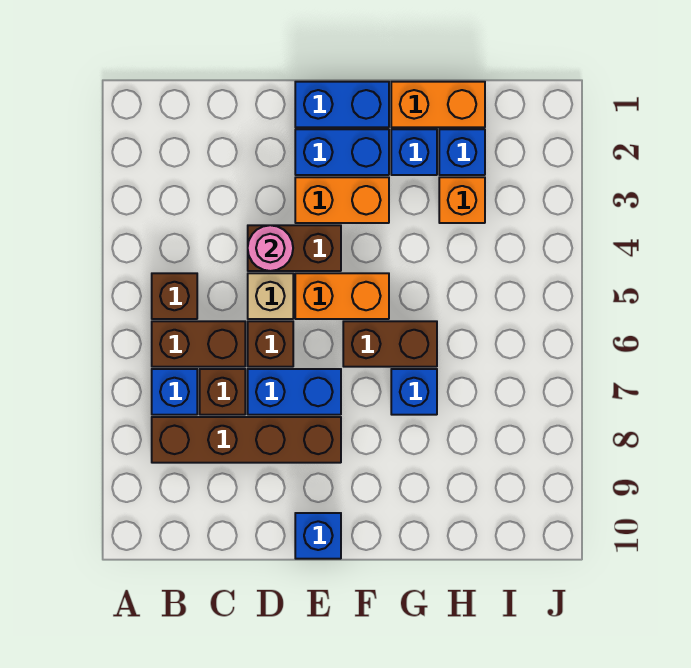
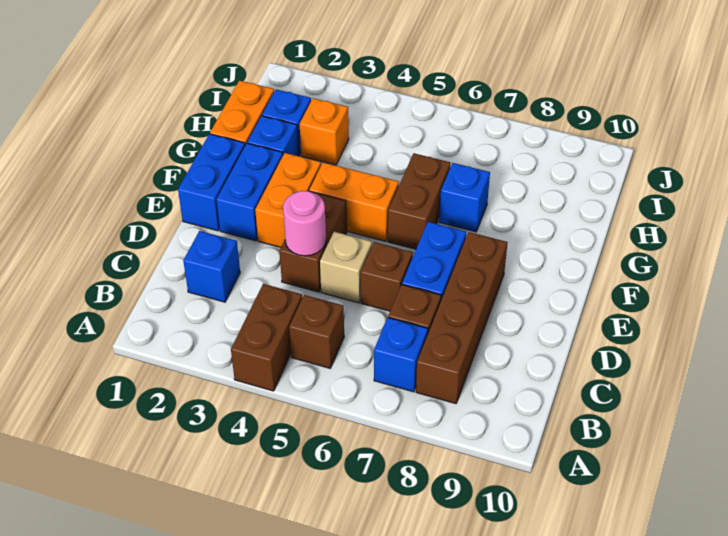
brown brick B6:C6 level 1 -> brown brick A4:B4 level 1
orange brick E5:F5 level 1 -> orange brick F4:F5 level 1
blue brick E10 level 1 -> blue brick C2 level 1

